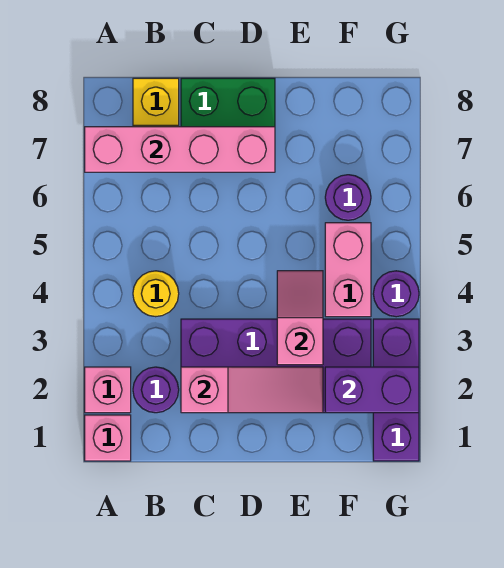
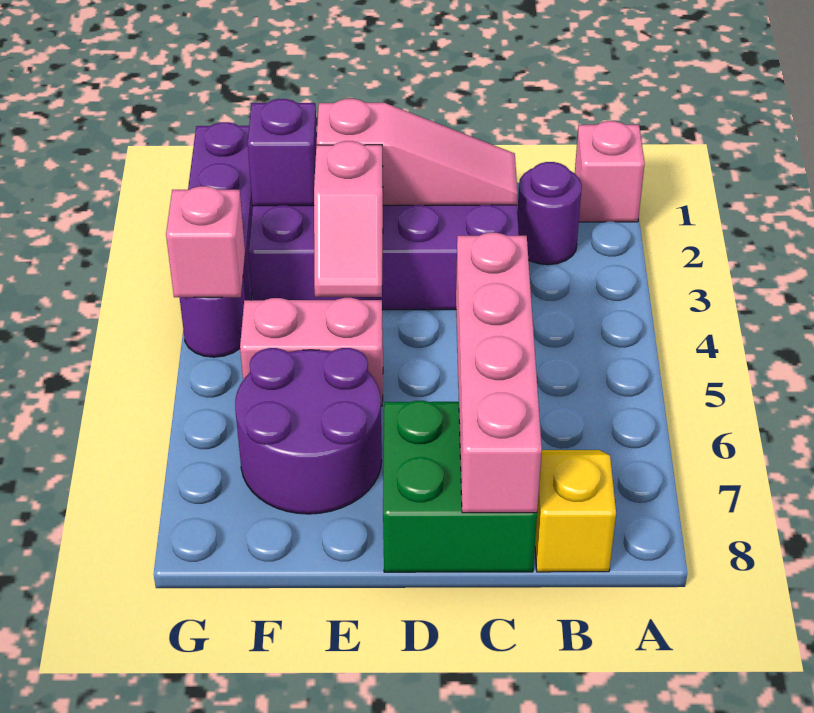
pink brick A2 level 1 -> pink brick G4 level 2
pink brick A7:D7 level 2 -> pink brick C5:C8 level 2
yellow round brick B4 level 1 -> none
pink slope C2:E2 level 2 top C -> pink slope C2:E2 level 2 top E
purple brick F2:G2 level 2 -> purple brick F2 level 2
pink brick F4:F5 level 1 -> pink brick E5:F5 level 1
purple round brick F6 level 1 -> purple round brick E6:F7 level 1

